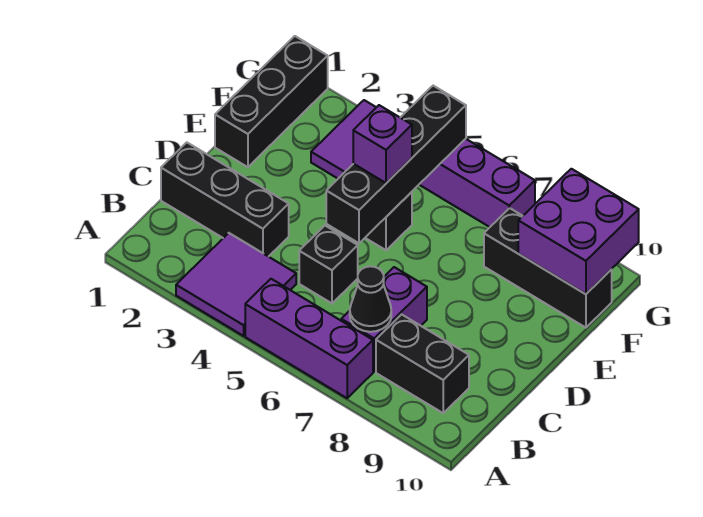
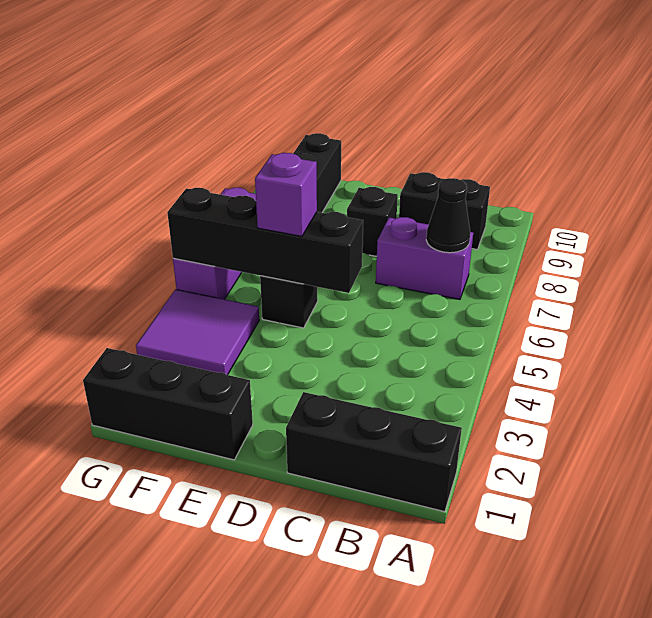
purple tile A3:B4 level 1 -> none
purple brick A5:A7 level 1 -> none
black brick B8:B9 level 1 -> black brick B9:C9 level 1
black brick C1:C3 level 1 -> black brick A1:C1 level 1
black brick C5 level 1 -> black brick D8 level 1
purple brick F9:G10 level 2 -> none

